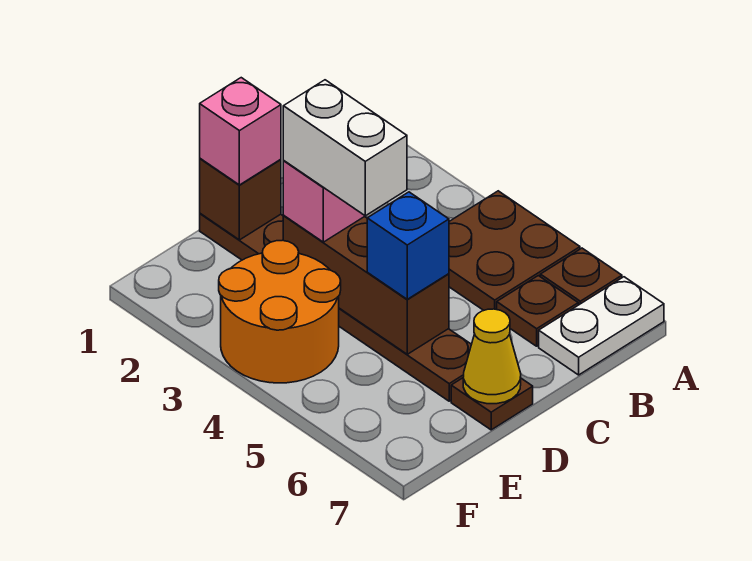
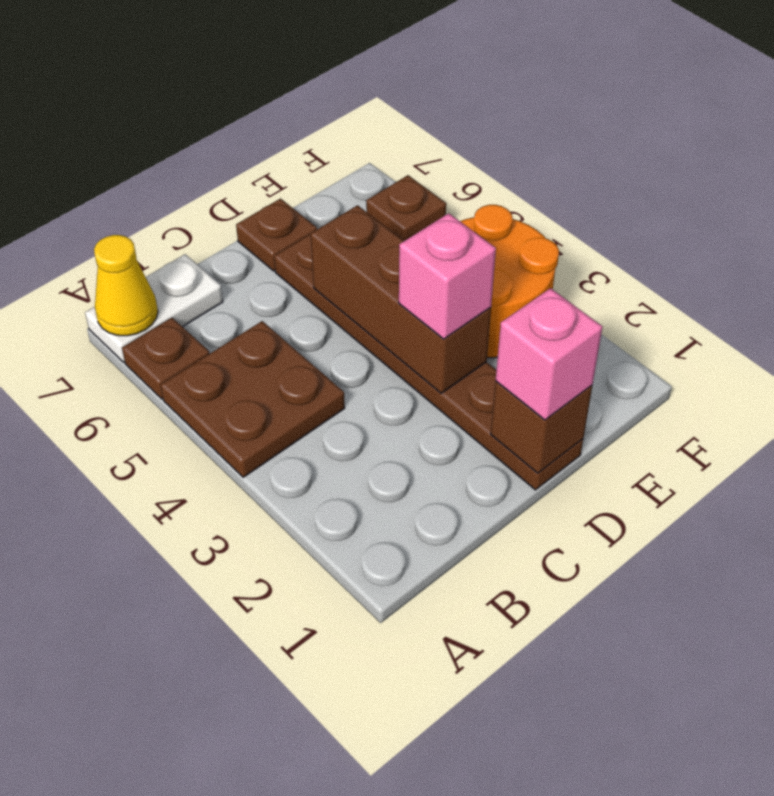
brown plate B6 level 1 -> brown plate F6 level 1
white brick D3:D4 level 4 -> none
blue brick D5 level 3 -> none
yellow cone D7 level 2 -> yellow cone A7 level 2

